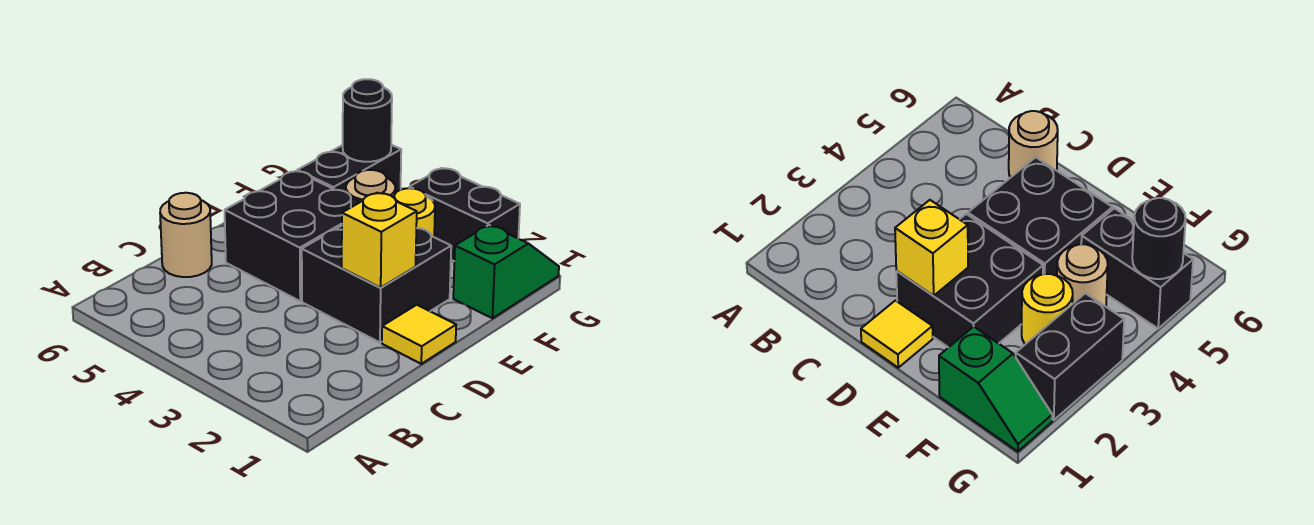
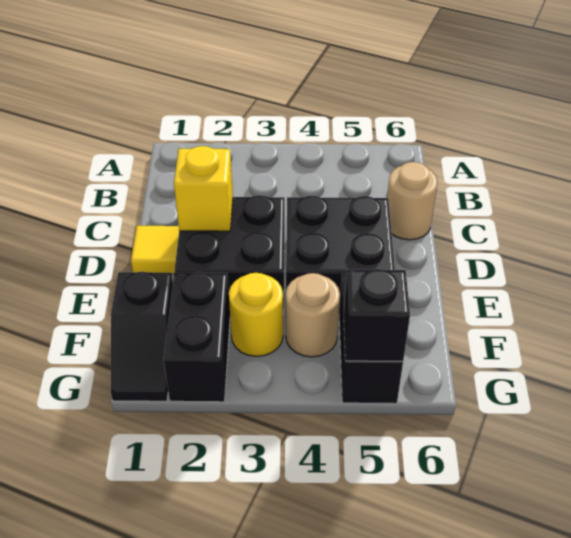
green slope F1:G1 level 1 top F -> black slope F1:G1 level 1 top F
black brick G2:G3 level 1 -> black brick F2:G2 level 1
black round brick G5 level 2 -> black brick G5 level 2

